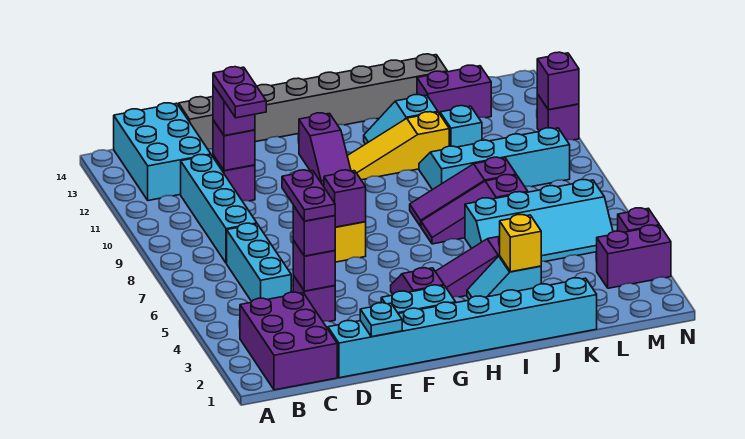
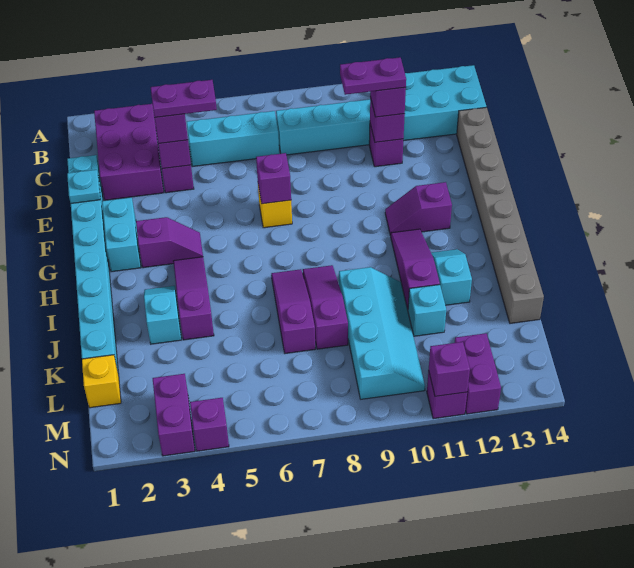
purple brick B1:C3 level 1 -> purple brick B2:D3 level 1
yellow slope H11:J11 level 1 top J -> purple slope H11:J11 level 1 top J
yellow brick J3 level 2 -> yellow brick L1 level 1
cyan slope J5:M6 level 1 top 6 -> none
purple brick K13:L13 level 1 -> purple brick M12:N12 level 1

